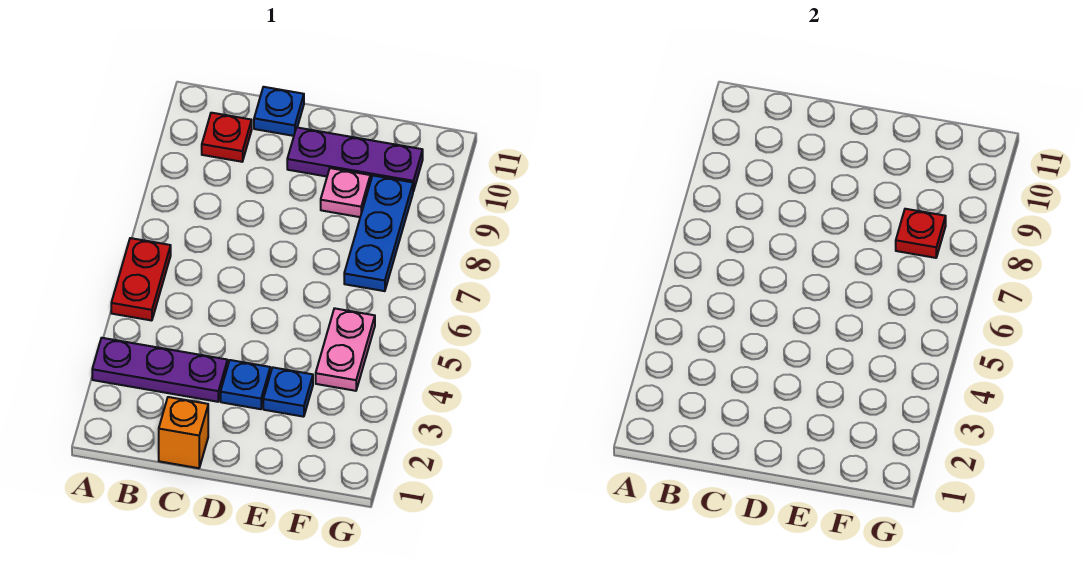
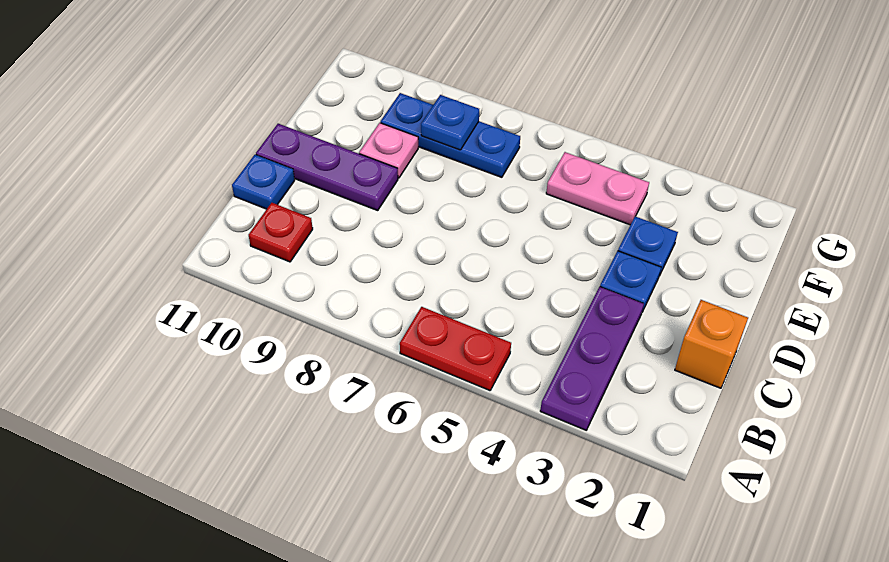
purple plate D10:F10 level 1 -> purple plate D9:D11 level 1
red plate F8 level 2 -> blue plate F8 level 2

